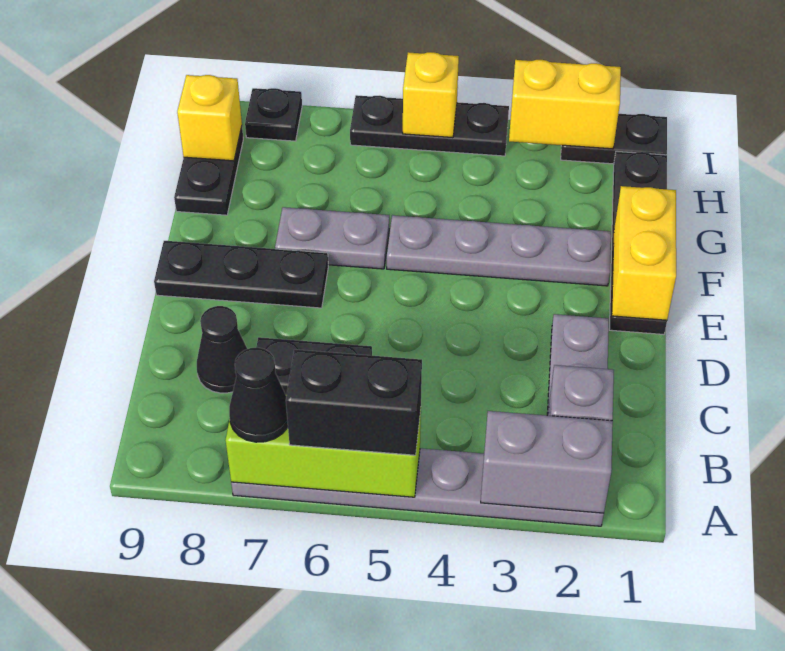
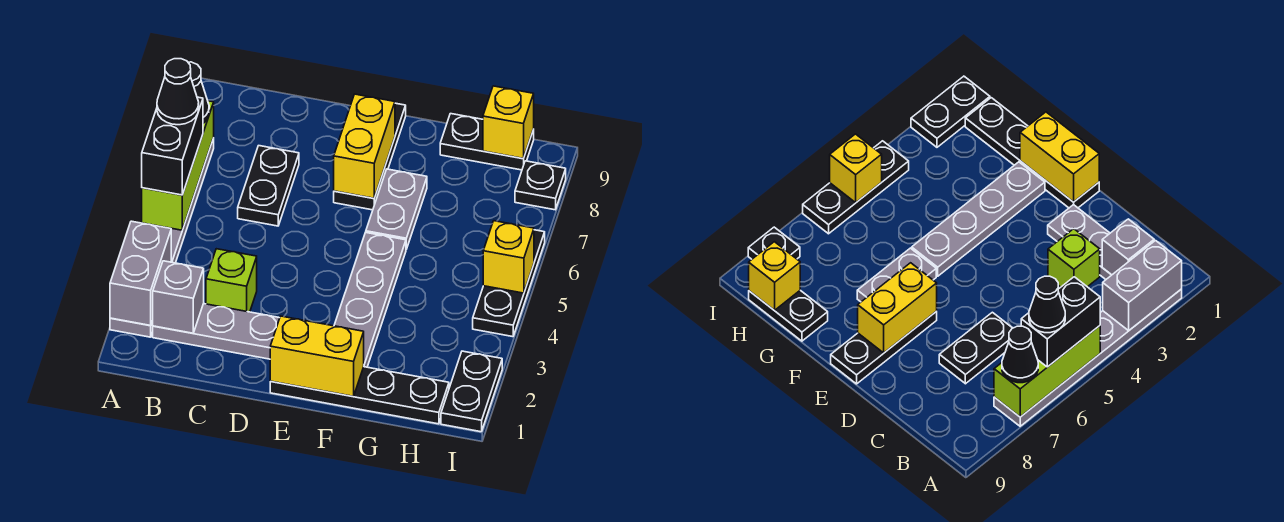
none -> lime brick C3 level 1
black cone C8 level 1 -> black cone A6 level 4
yellow brick I2:I3 level 2 -> yellow brick E7:E8 level 2

